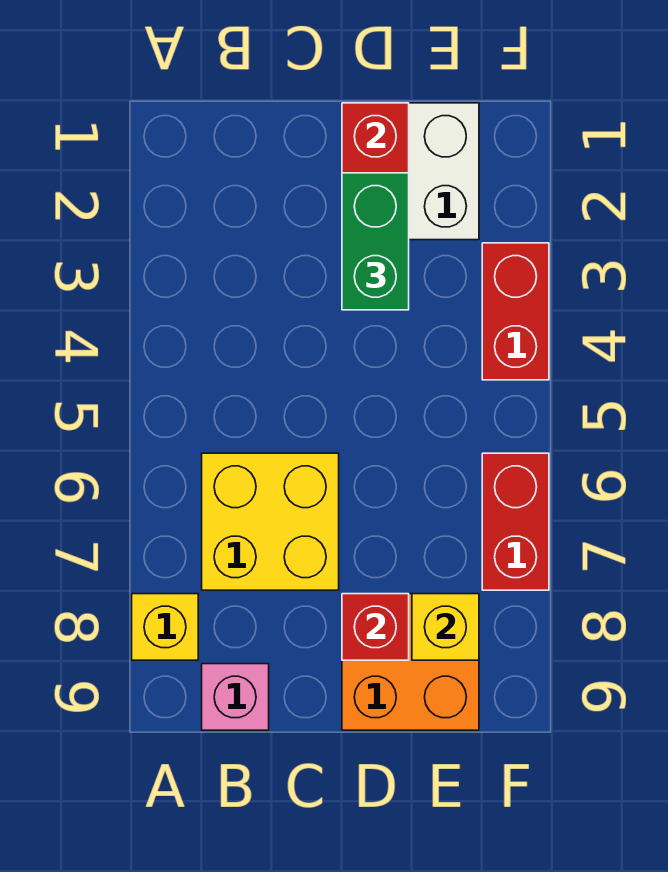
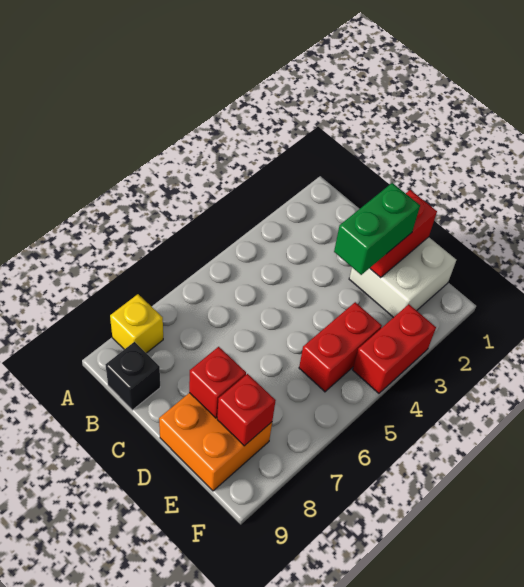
yellow brick B6:C7 level 1 -> none
pink brick B9 level 1 -> black brick B9 level 1
yellow brick E8 level 2 -> red brick E8 level 2
red brick F6:F7 level 1 -> red brick E4:E5 level 1

